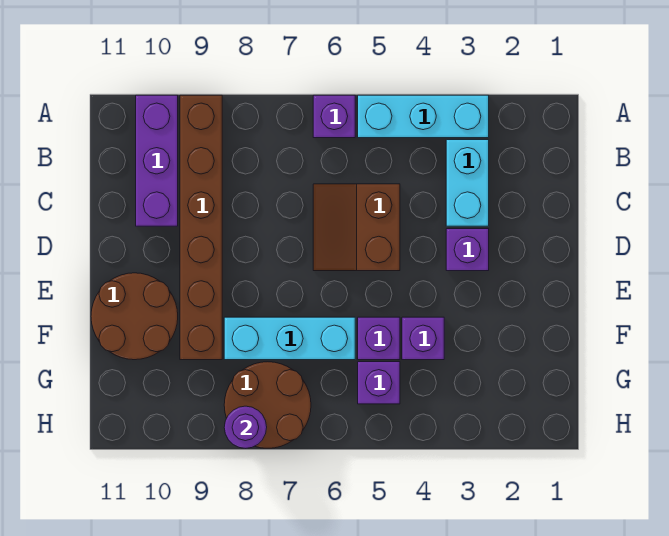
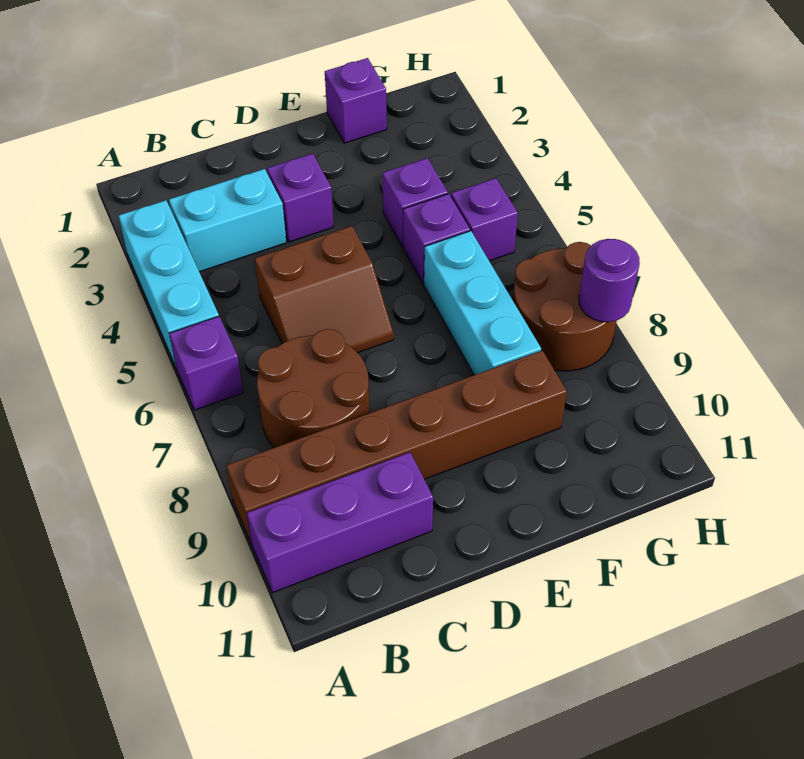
brown round brick E10:F11 level 1 -> brown round brick B7:C8 level 1
none -> purple brick F1 level 1

